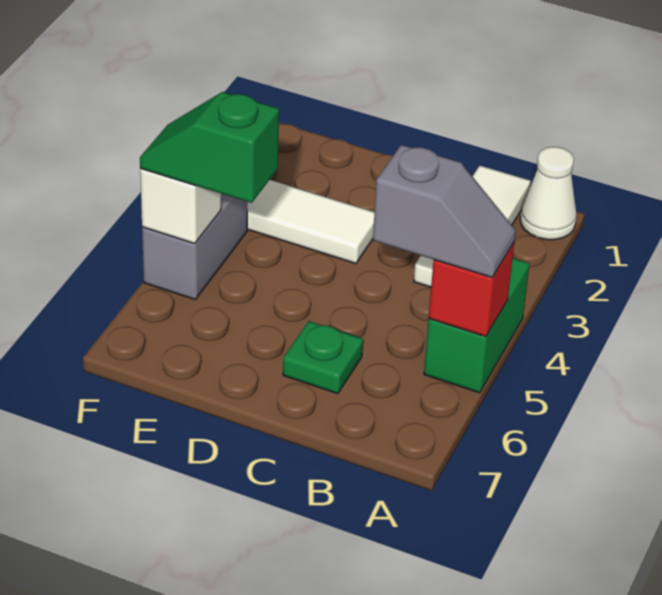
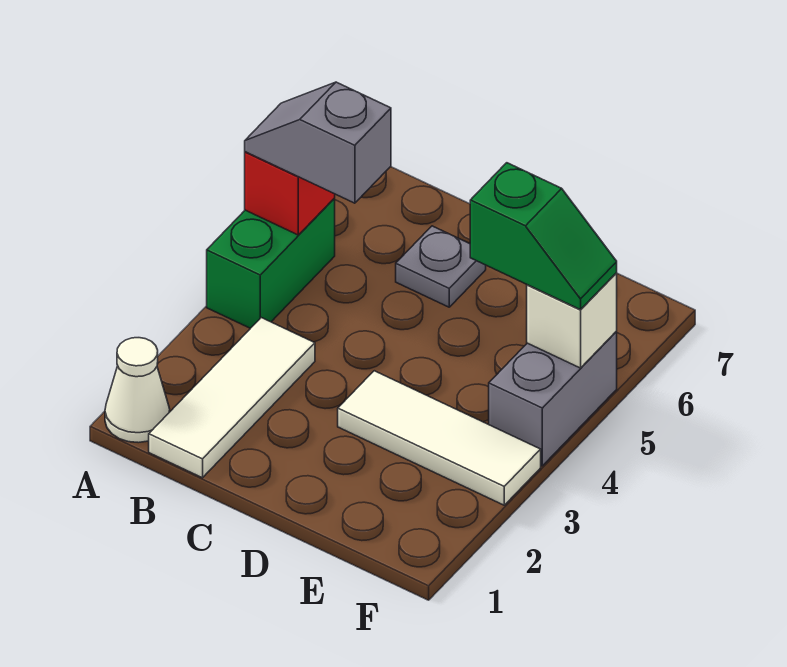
green plate C6 level 1 -> grey plate C6 level 1

